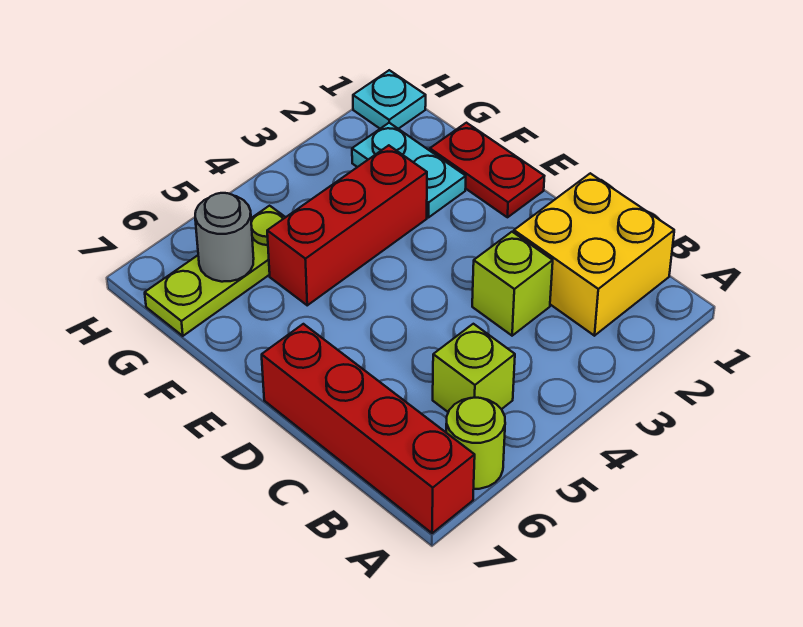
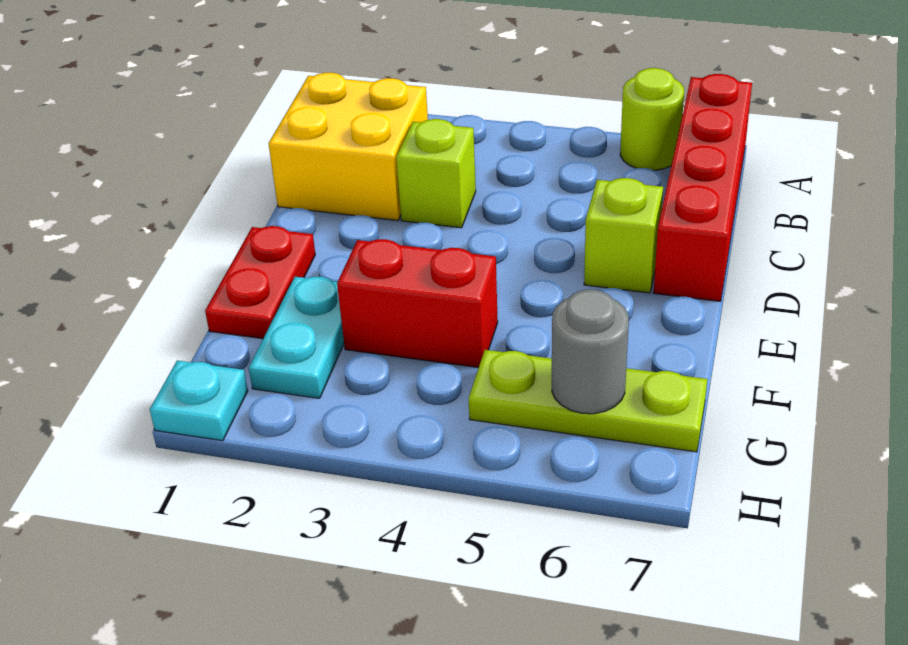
lime brick B5 level 1 -> lime brick D6 level 1
red brick F3:F5 level 1 -> red brick F3:F4 level 1

